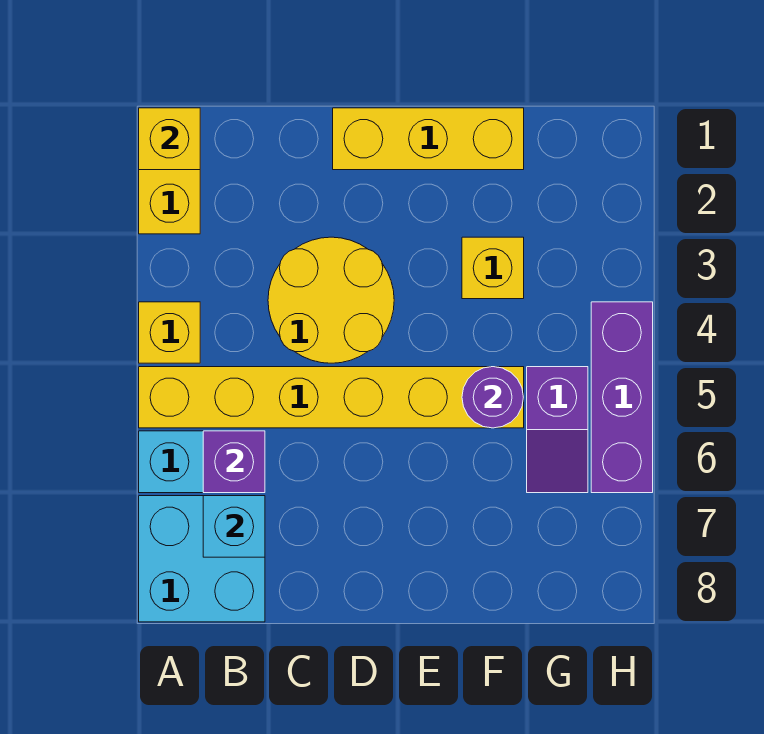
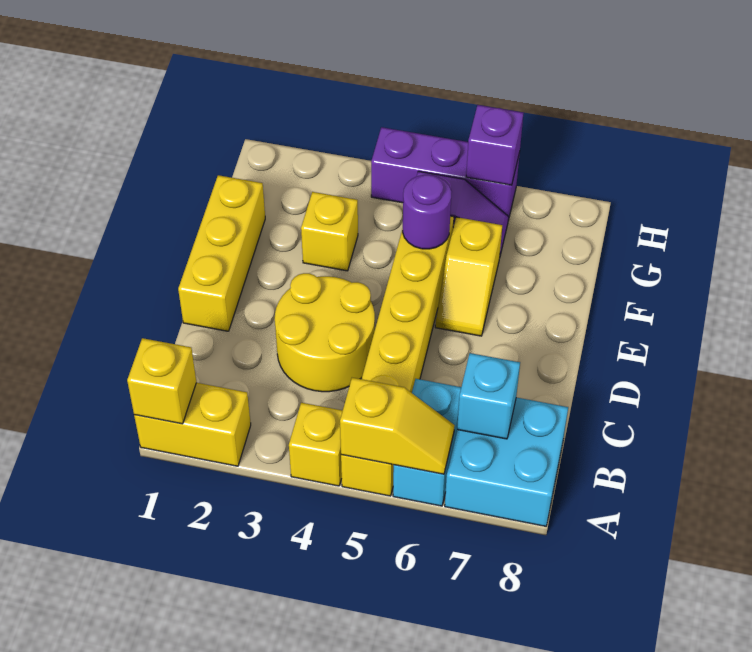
none -> yellow slope A5:A6 level 2 top 5
purple brick B6 level 2 -> purple brick H6 level 2
none -> yellow slope E6:F6 level 1 top F

